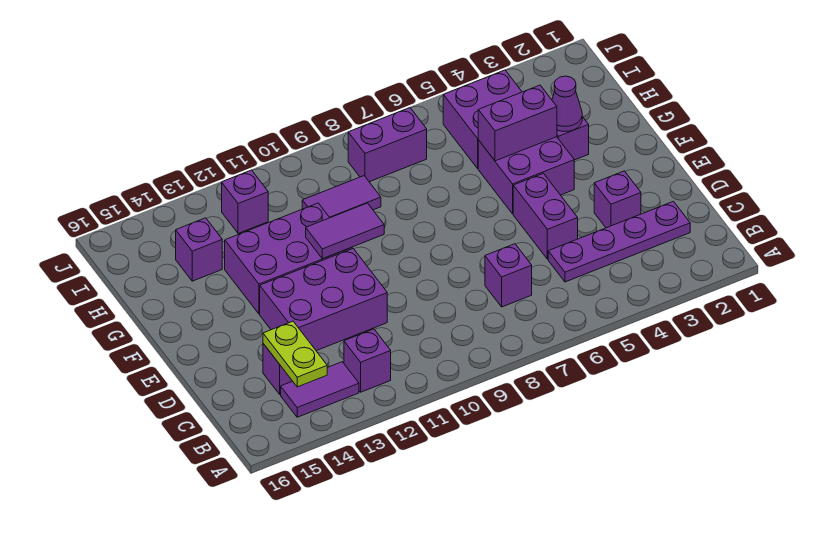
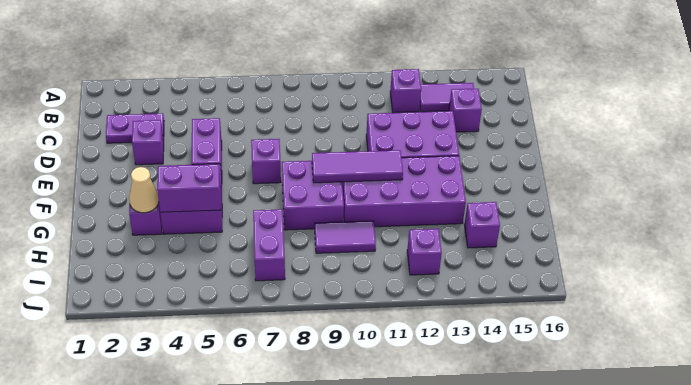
lime plate B14:C14 level 2 -> none
purple plate C2:C5 level 1 -> purple plate C2:C3 level 1
purple brick C7 level 1 -> purple brick E7 level 1
purple tile F10:F11 level 2 -> purple tile F9:F11 level 2
purple brick F11:G13 level 1 -> purple brick F10:G13 level 1
purple cone G3 level 2 -> tan cone G3 level 2
purple brick H4:I5 level 1 -> purple brick F8:G9 level 1
purple brick I7:I8 level 1 -> purple brick H7:I7 level 1

